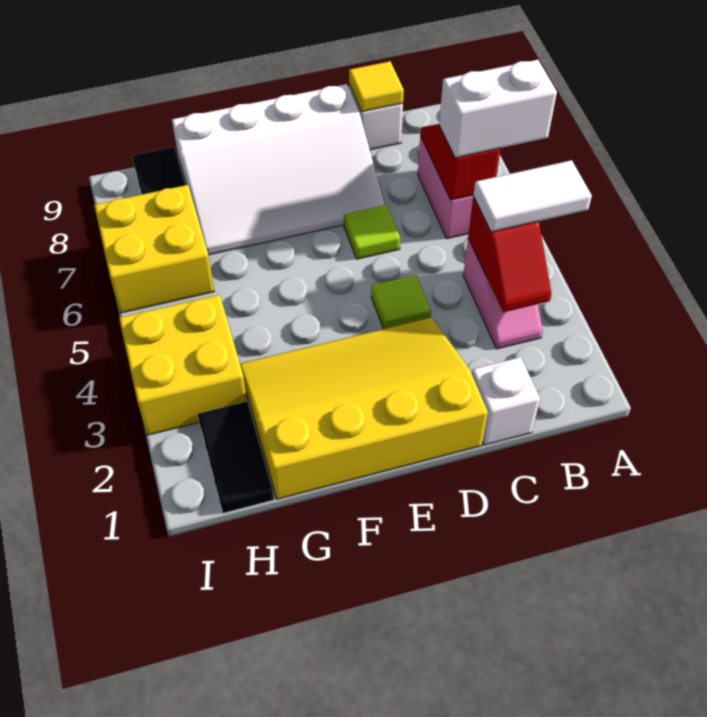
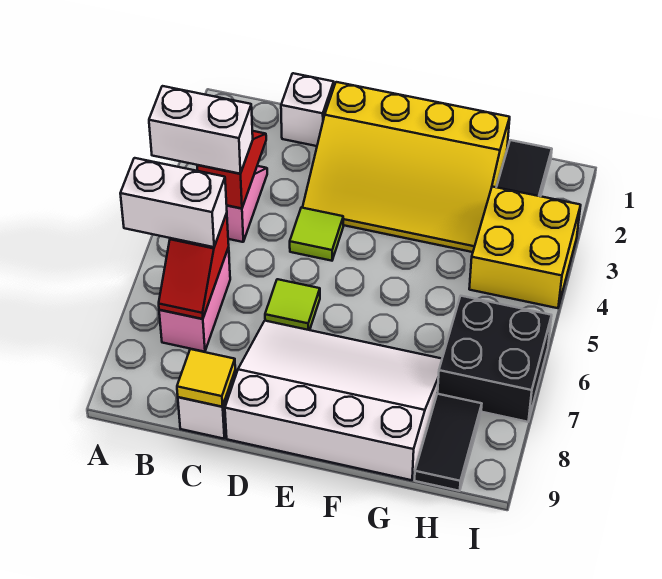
white tile A4:B4 level 3 -> white brick A4:B4 level 3
yellow brick H6:I7 level 1 -> black brick H6:I7 level 1

